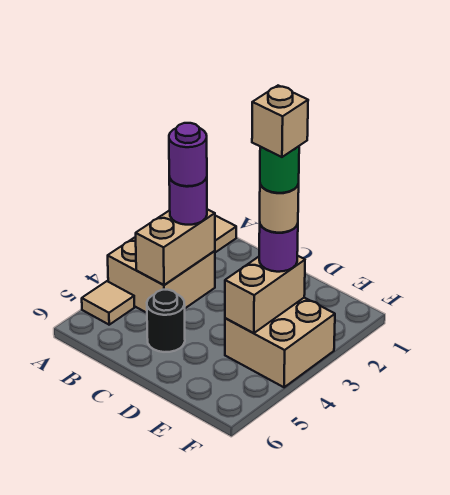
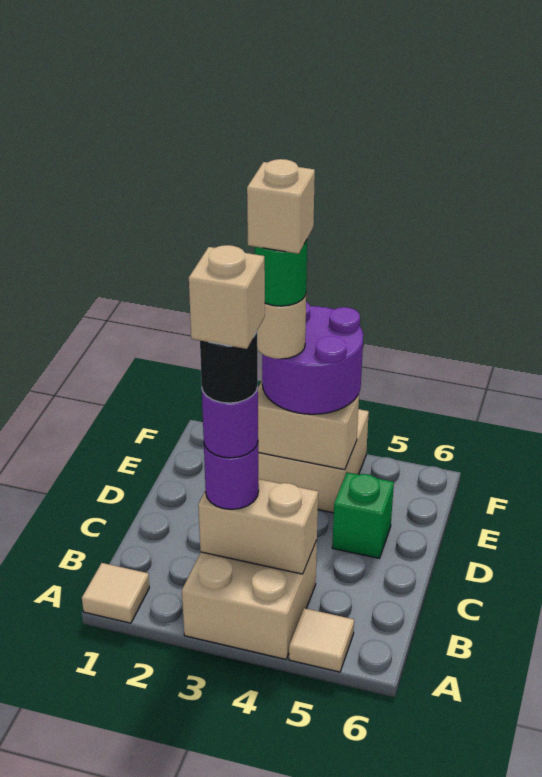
none -> tan brick B3 level 6
black round brick C5 level 1 -> black round brick B3 level 5
none -> green brick D5 level 1
purple round brick E3 level 3 -> purple round brick E3:F4 level 3

